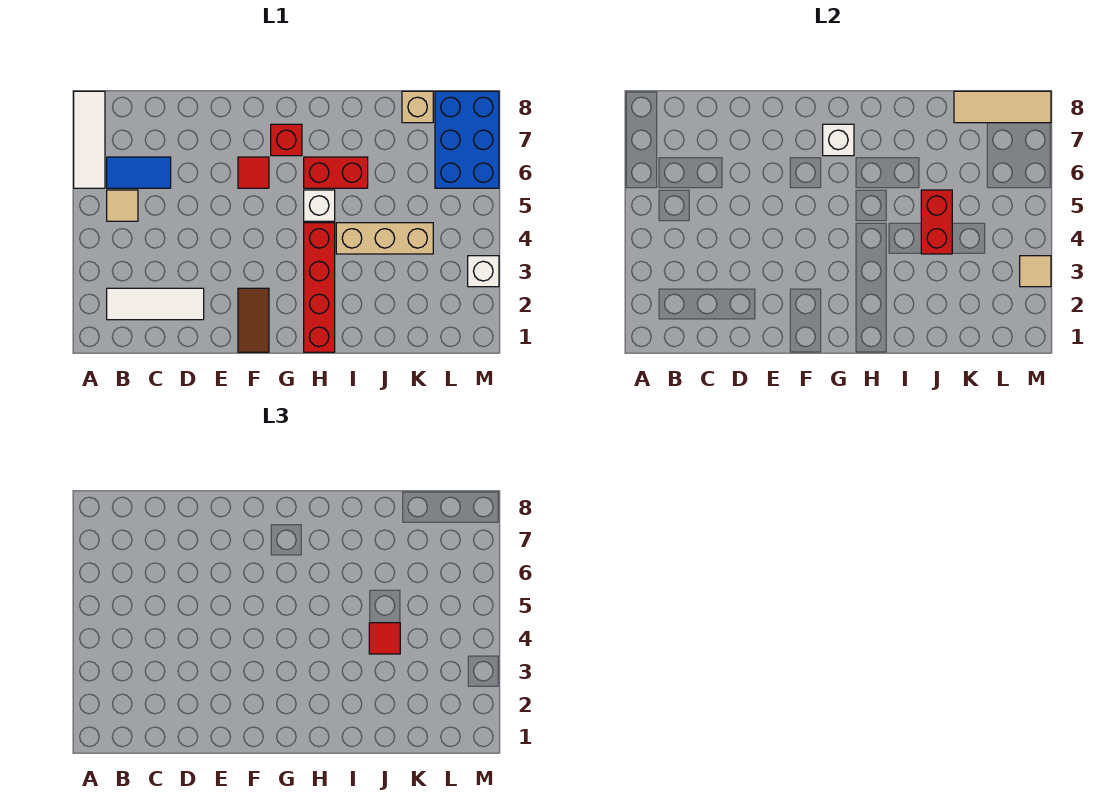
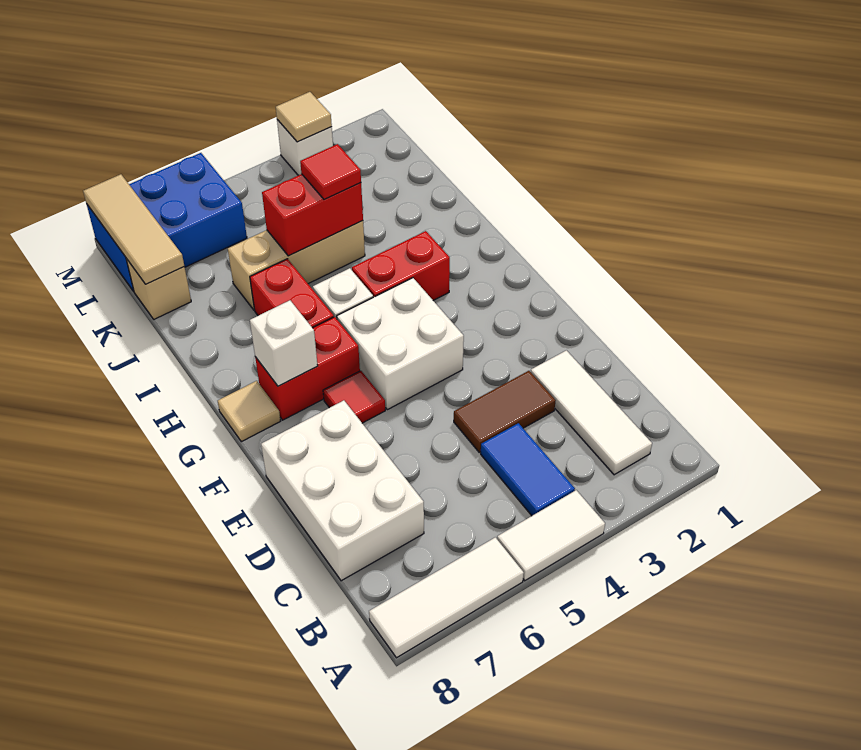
none -> white tile A4:A5 level 1
tan tile B5 level 1 -> tan tile G8 level 1
blue tile B6:C6 level 1 -> blue tile B4:C4 level 1
none -> white brick C7:E8 level 1
brown tile F1:F2 level 1 -> brown tile D3:D4 level 1
none -> white brick F4:G5 level 1
red brick G7 level 1 -> red brick G6:G7 level 1
red brick H1:H4 level 1 -> red brick H3:H4 level 1
tan brick I4:K4 level 1 -> tan brick J4:J6 level 1

